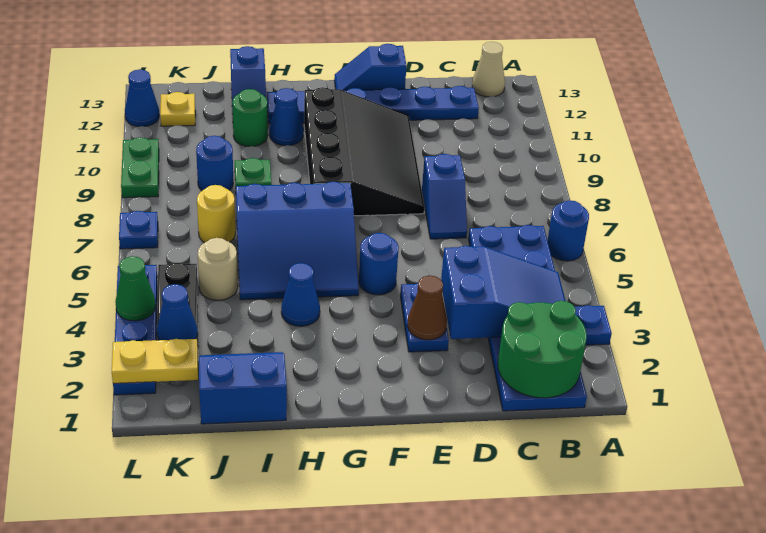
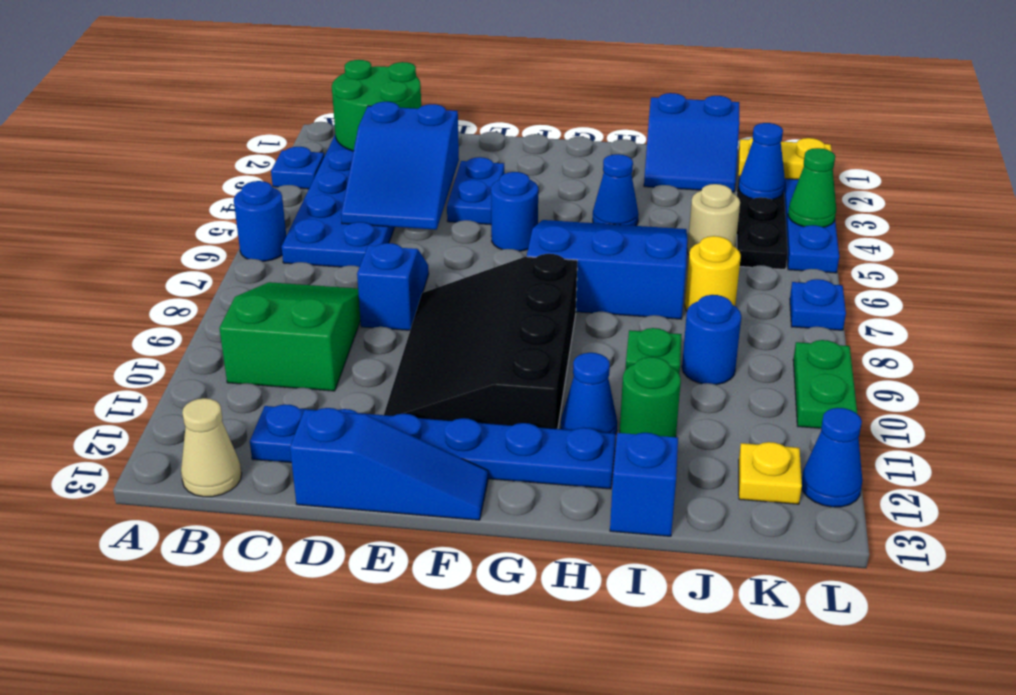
blue slope B3:D4 level 2 top D -> blue slope C3:D5 level 2 top 3
none -> green slope B8:C10 level 1 top 10
brown cone E3 level 2 -> none
blue slope E13:F13 level 1 top E -> blue slope D13:F13 level 1 top D

